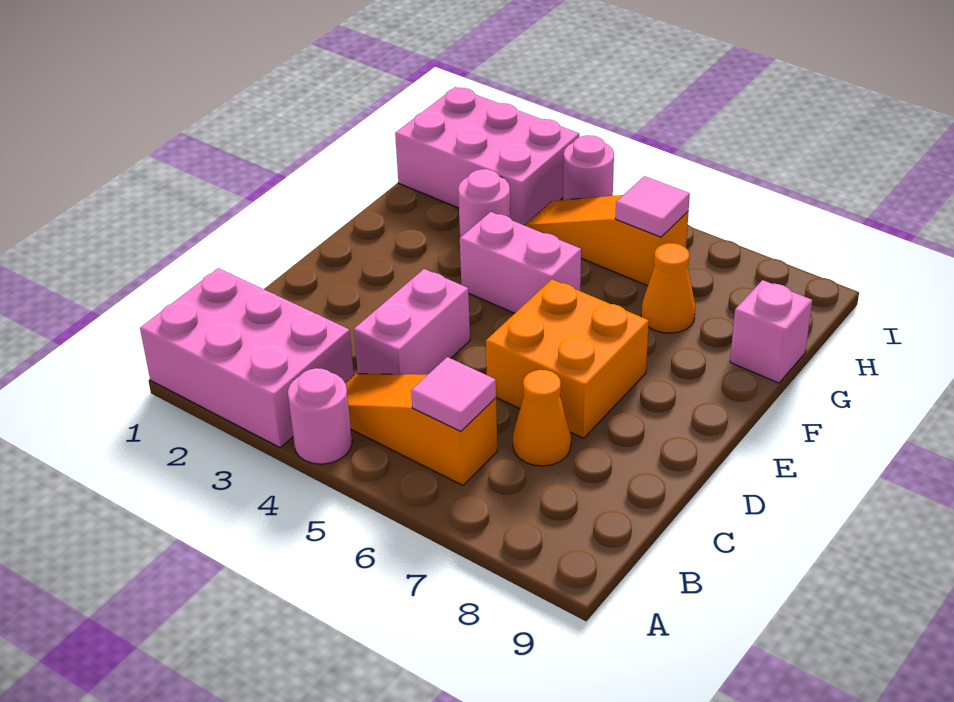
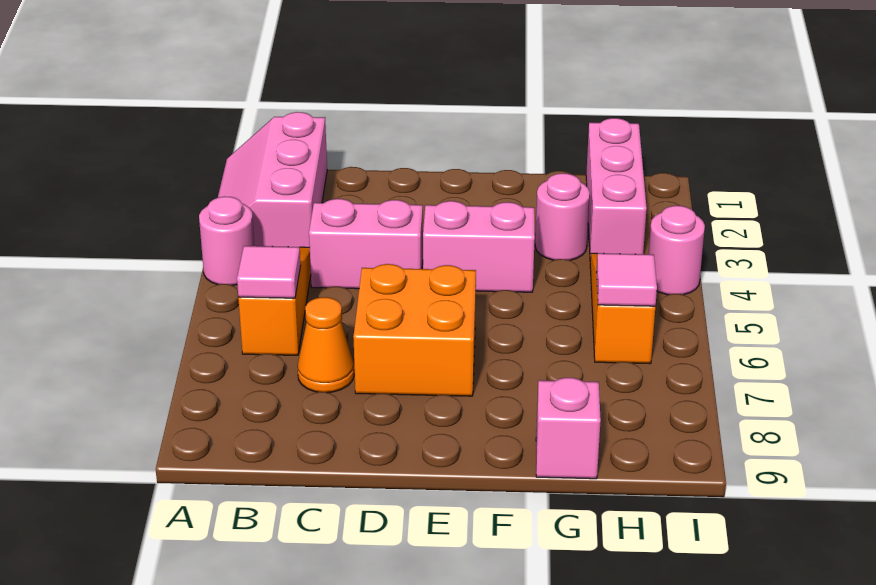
pink brick A1:B3 level 1 -> pink slope A1:B3 level 1 top B
pink brick F4:F5 level 1 -> pink brick E4:F4 level 1
orange cone G7 level 1 -> none
pink brick H1:I3 level 1 -> pink brick H1:H3 level 1

